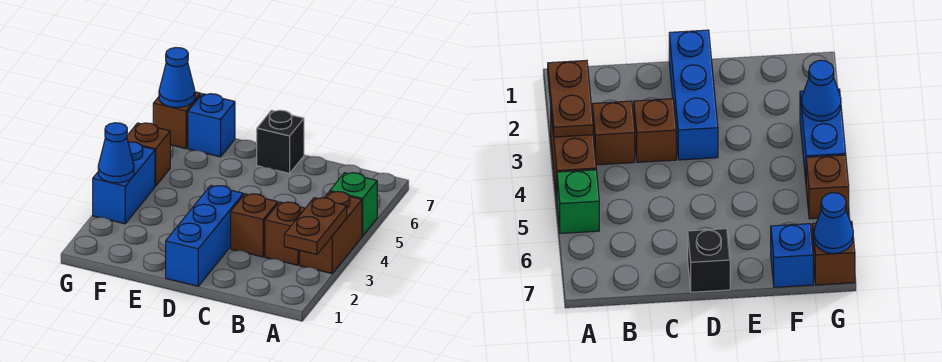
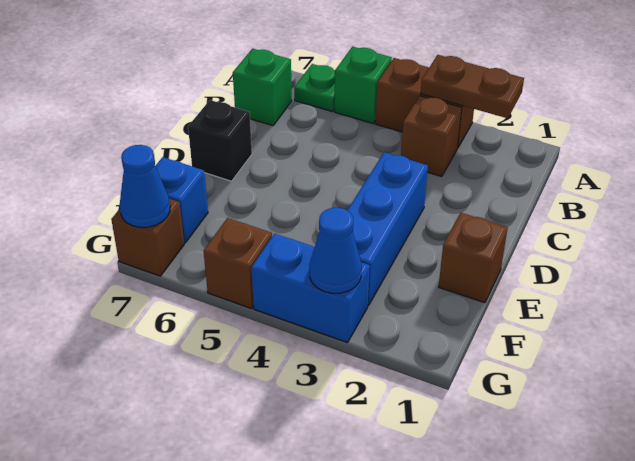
none -> green plate A6 level 1
none -> green brick B7 level 1
brown brick C3 level 1 -> brown brick E1 level 1
blue brick D1:D3 level 1 -> blue brick D3:F3 level 1

